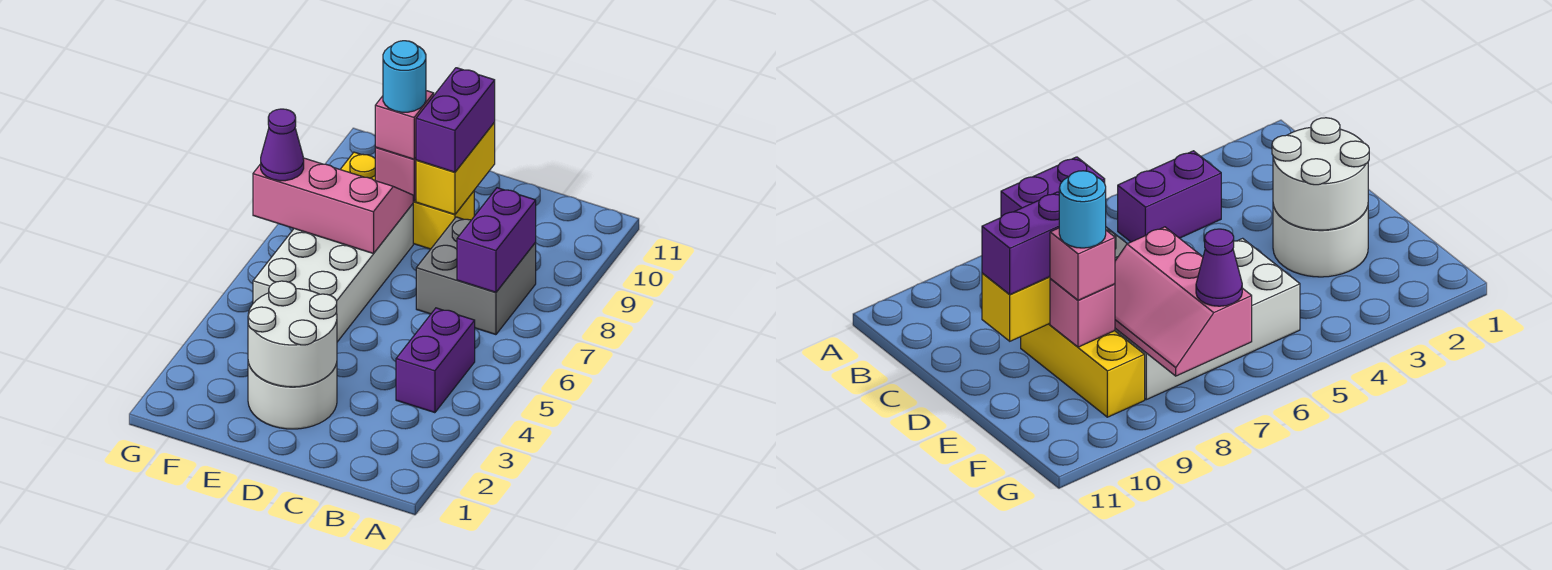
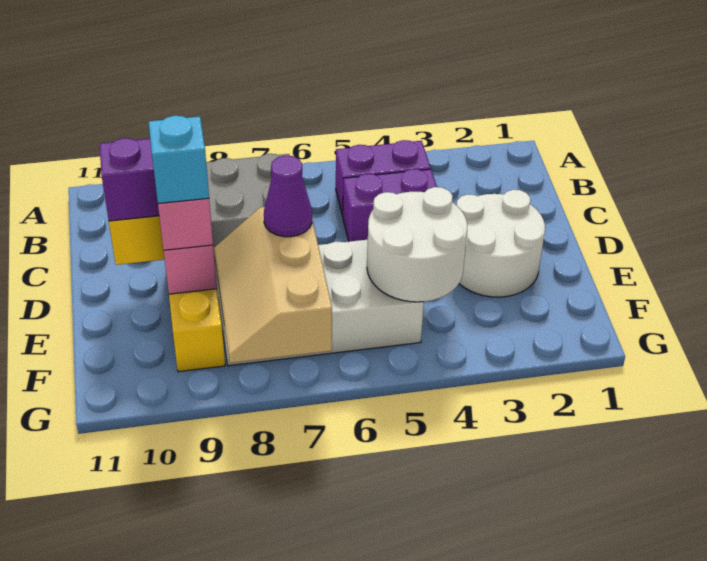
purple brick B7:B8 level 2 -> purple brick C4:C5 level 1
white round brick D2:E3 level 2 -> white round brick E4:F5 level 2
pink slope E7:G8 level 2 top 7 -> tan slope E7:G8 level 2 top 7
cyan round brick E9 level 4 -> cyan brick E9 level 4
purple cone G7 level 3 -> purple cone E7 level 3

